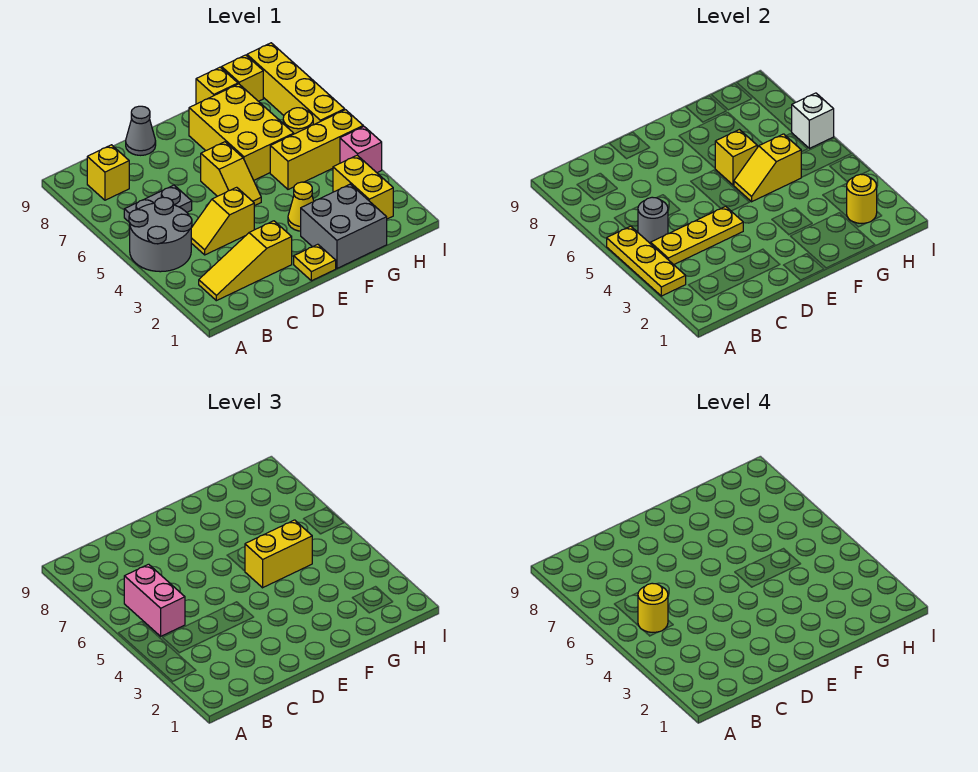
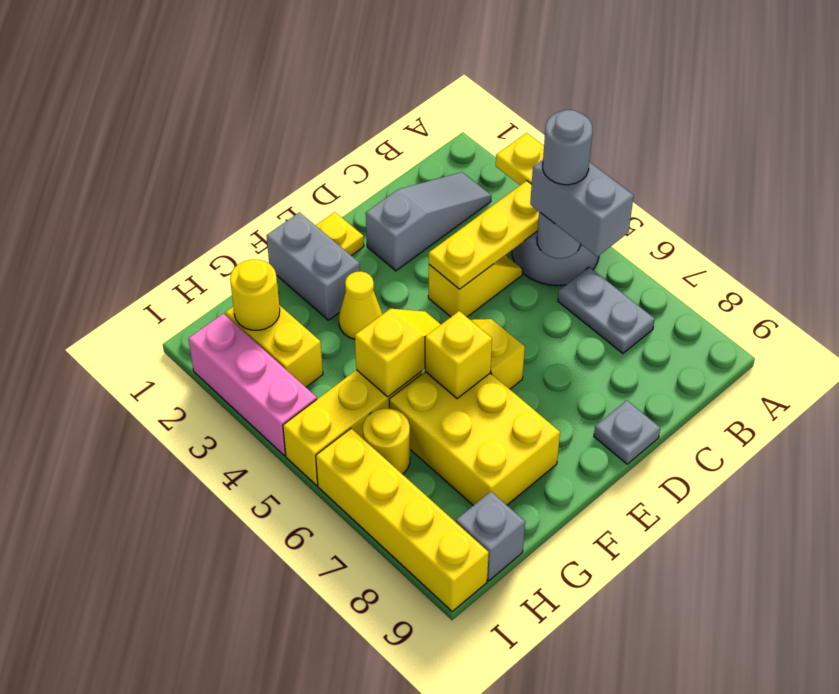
yellow slope B2:D2 level 1 top D -> grey slope B2:D2 level 1 top D
pink brick B5:B6 level 3 -> grey brick B5:B6 level 3
yellow round brick B5 level 4 -> grey round brick B5 level 4
grey plate B6:C6 level 1 -> grey plate B6:B7 level 1
yellow brick B8 level 1 -> none
grey cone D9 level 1 -> grey plate D9 level 1
grey brick F1:G2 level 1 -> grey brick F1:F2 level 1
yellow brick F5:G5 level 3 -> none
yellow brick G9 level 1 -> none
yellow brick H9 level 1 -> grey brick H9 level 1
pink brick I4 level 1 -> pink brick I2:I4 level 1
white brick I6 level 2 -> none

